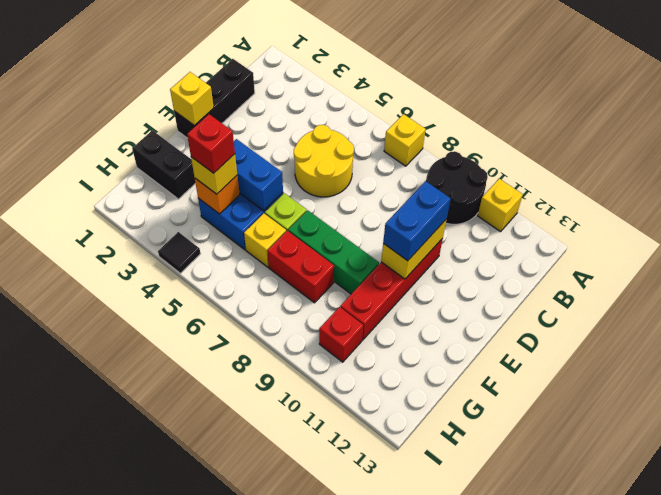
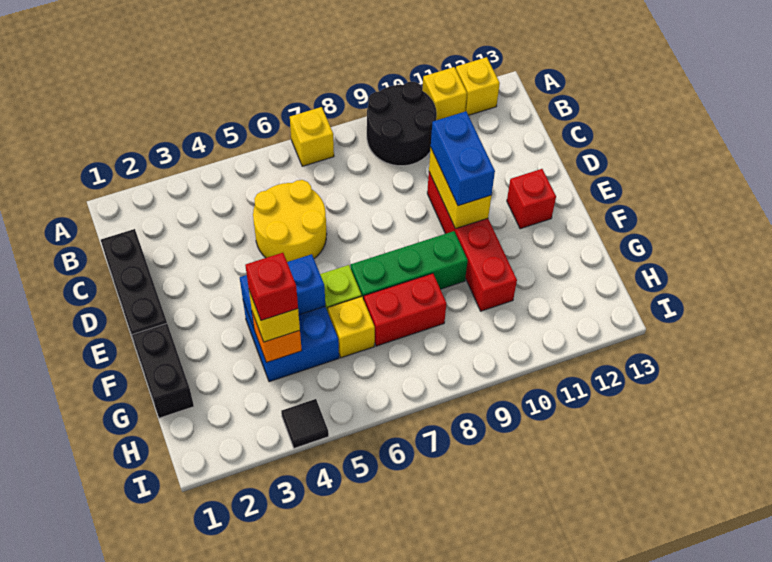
yellow brick E1 level 2 -> yellow brick A12 level 1
black brick G1:G2 level 1 -> black brick F1:G1 level 1
red brick H10 level 1 -> red brick E12 level 1

